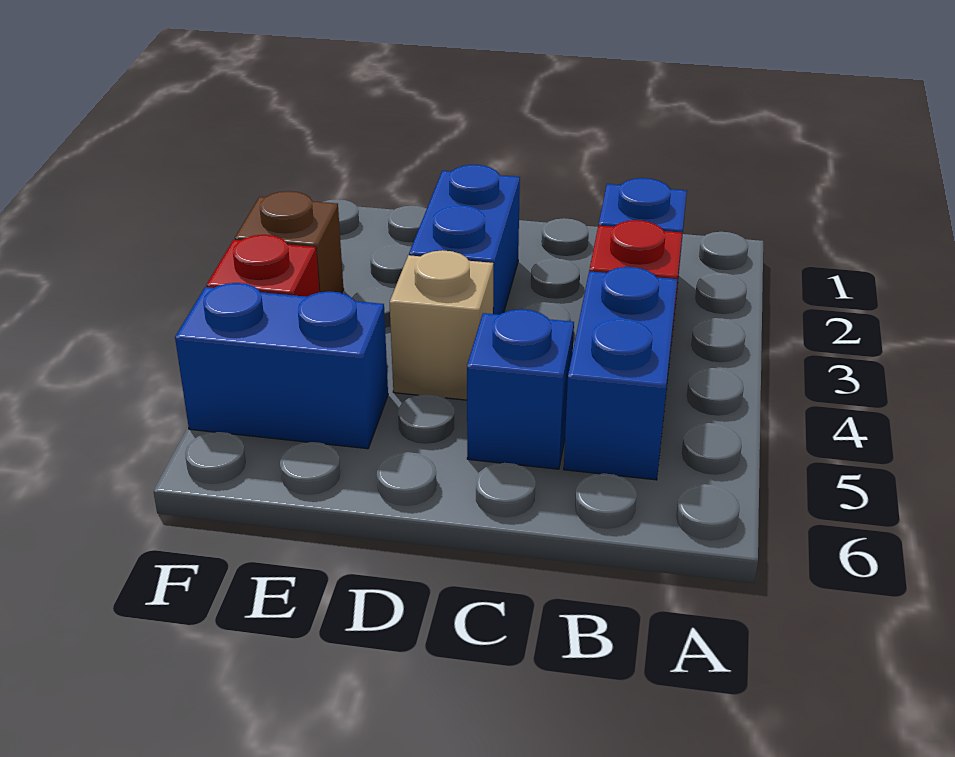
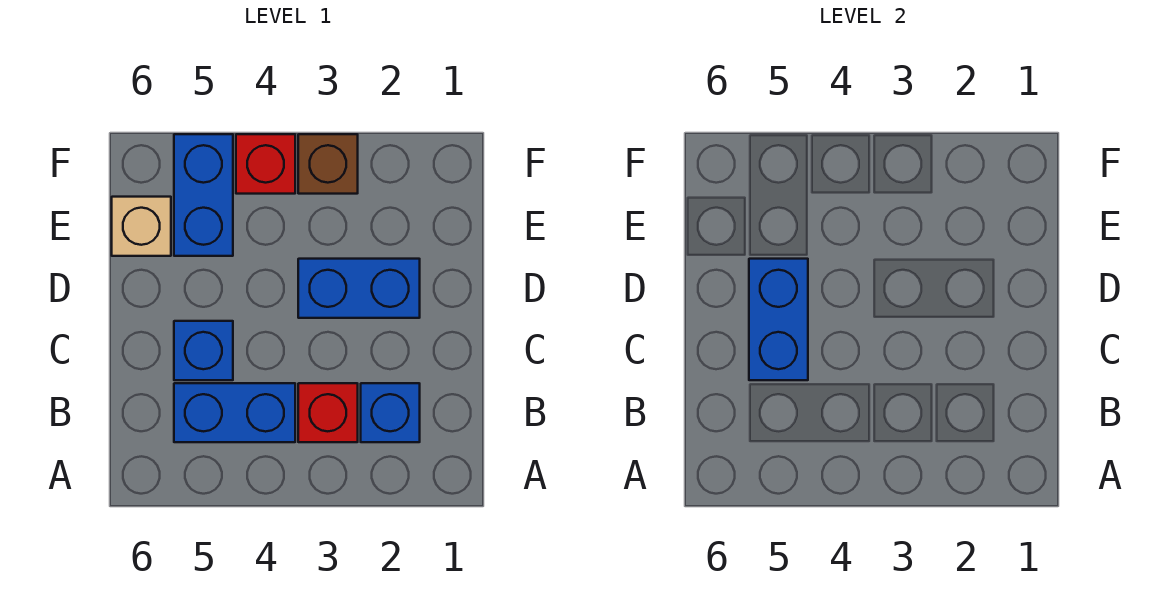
none -> blue brick C5:D5 level 2
tan brick D4 level 1 -> tan brick E6 level 1

